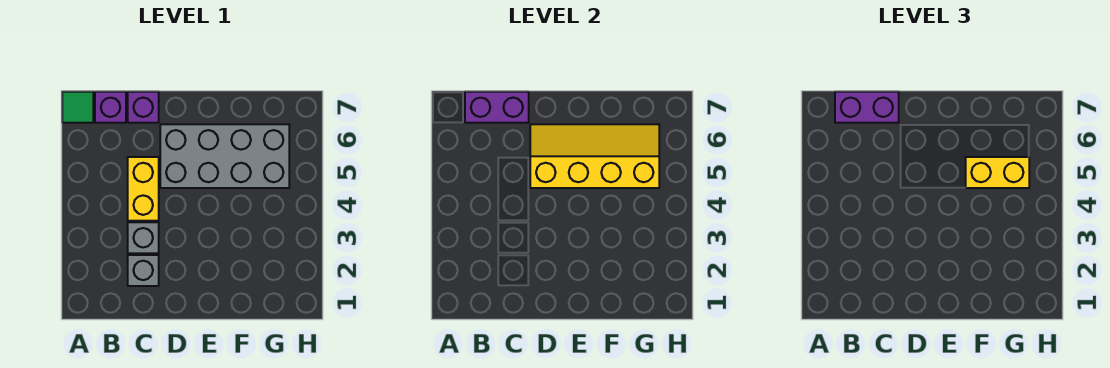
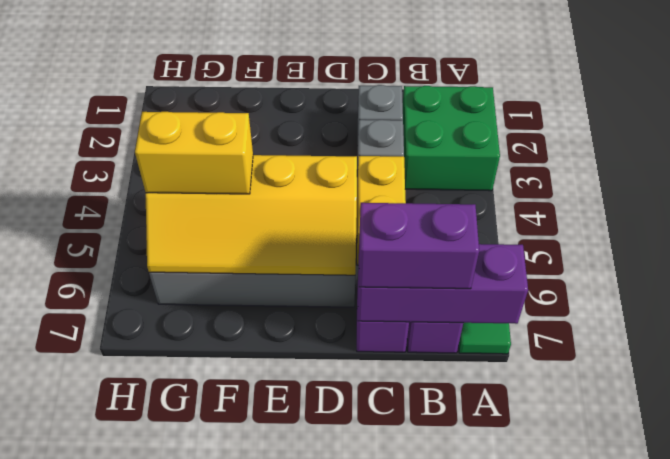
none -> green brick A2:B3 level 1
purple brick B7:C7 level 2 -> purple brick A7:C7 level 2

